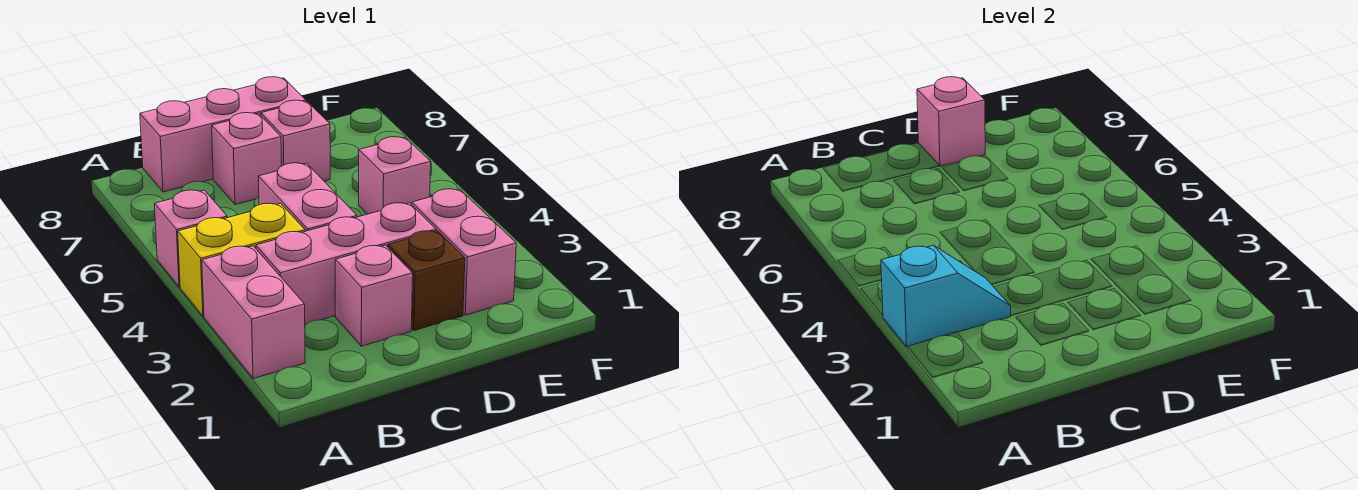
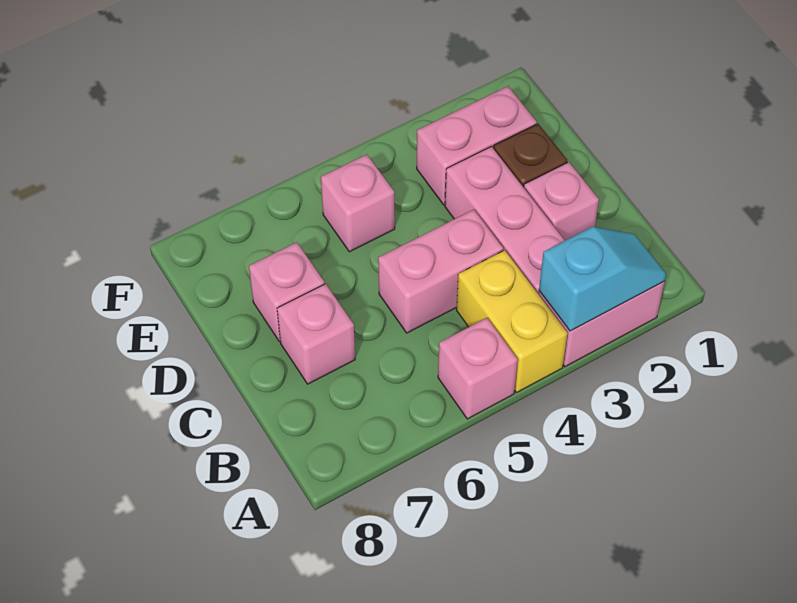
cyan slope A3:B3 level 2 top A -> cyan slope A2:A3 level 2 top 3
pink brick B8:D8 level 1 -> none
pink brick D8 level 2 -> none

